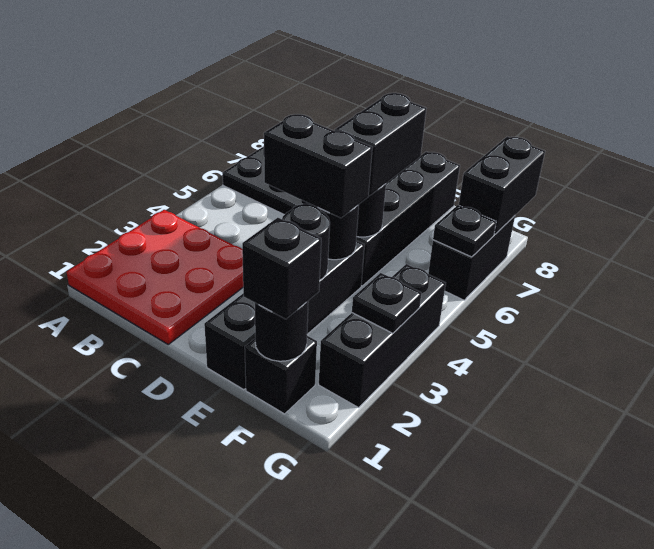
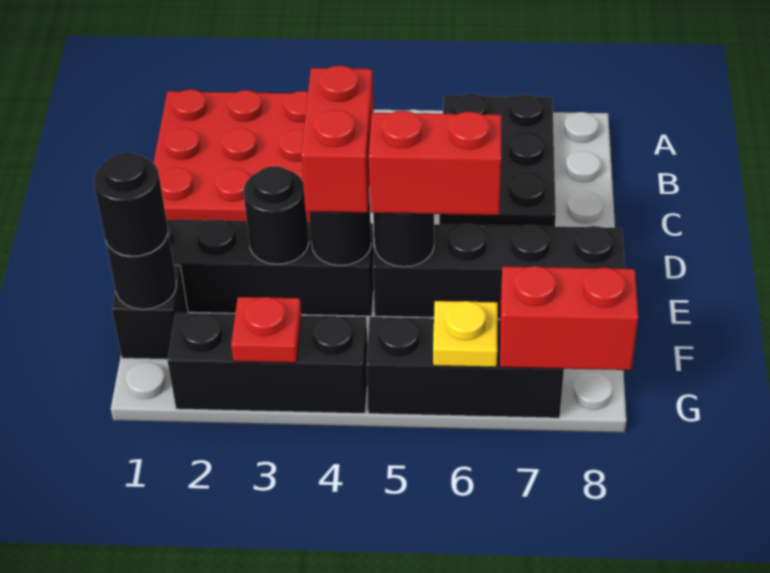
black brick D4:E4 level 3 -> red brick D4:E4 level 3
black brick E5:E6 level 3 -> red brick E5:E6 level 3
black brick F1 level 3 -> black round brick F1 level 3
black plate G3 level 2 -> red plate G3 level 2
black brick G6:G7 level 1 -> black brick G5:G7 level 1
black plate G6 level 2 -> yellow plate G6 level 2
black brick G7:G8 level 2 -> red brick G7:G8 level 2

